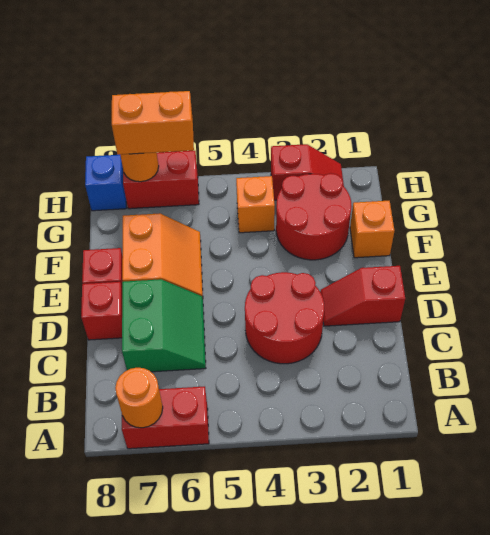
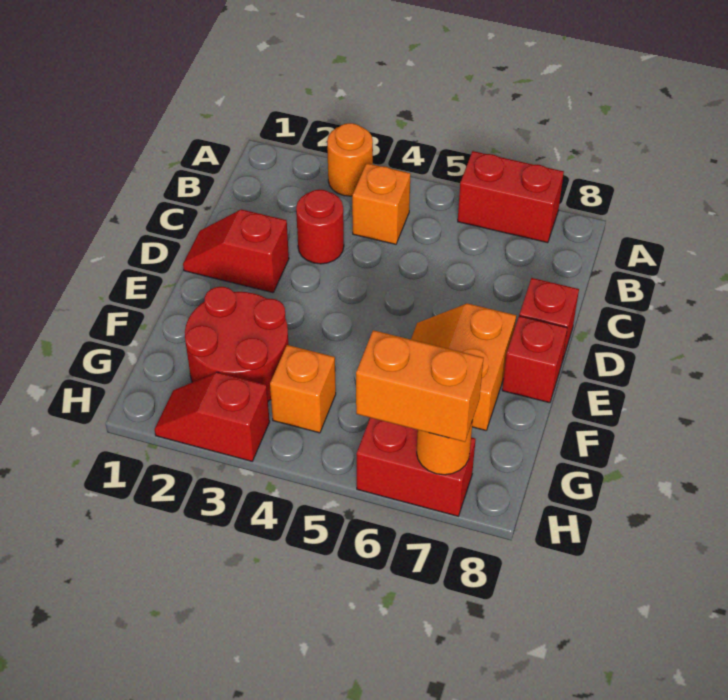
orange round brick A7 level 2 -> orange round brick A3 level 1
red round brick C3:D4 level 1 -> red round brick C3 level 1
green slope C6:D7 level 1 top 7 -> none
red slope D1:D2 level 1 top 1 -> red slope D1:D2 level 1 top 2
orange brick F1 level 1 -> orange brick B4 level 1
blue brick H8 level 1 -> none

